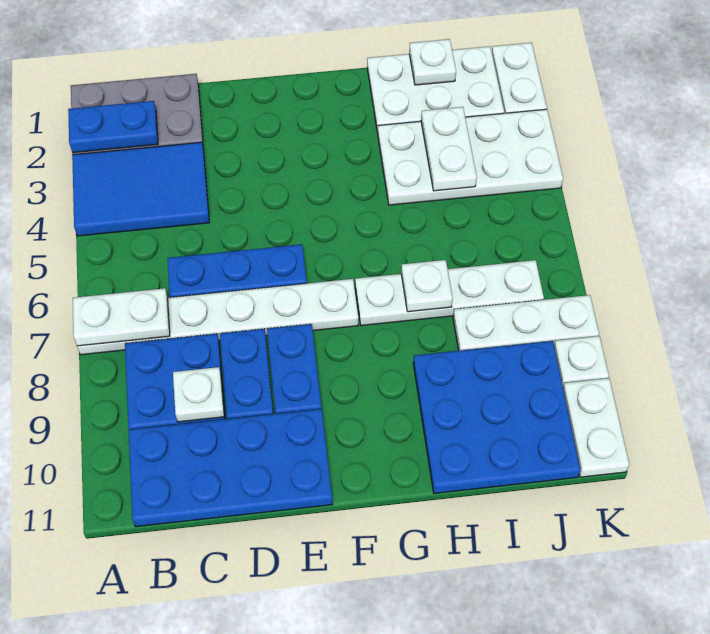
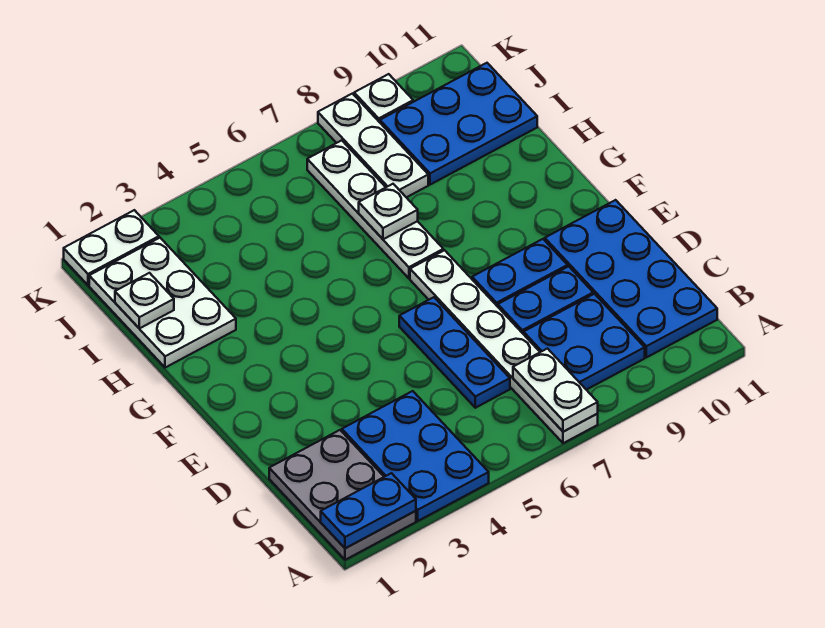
blue plate A2:B2 level 2 -> blue plate A1:A2 level 2
blue tile A3:C4 level 1 -> blue plate A3:C4 level 1
white plate C9 level 2 -> none
white plate H3:K4 level 1 -> none
blue plate H9:J11 level 1 -> blue plate I9:J11 level 1
white plate I3:I4 level 2 -> none
white plate K10:K11 level 1 -> none

